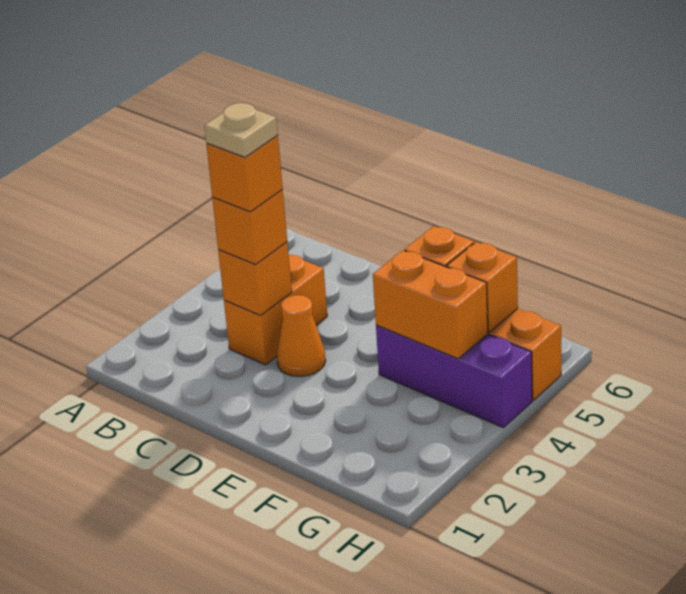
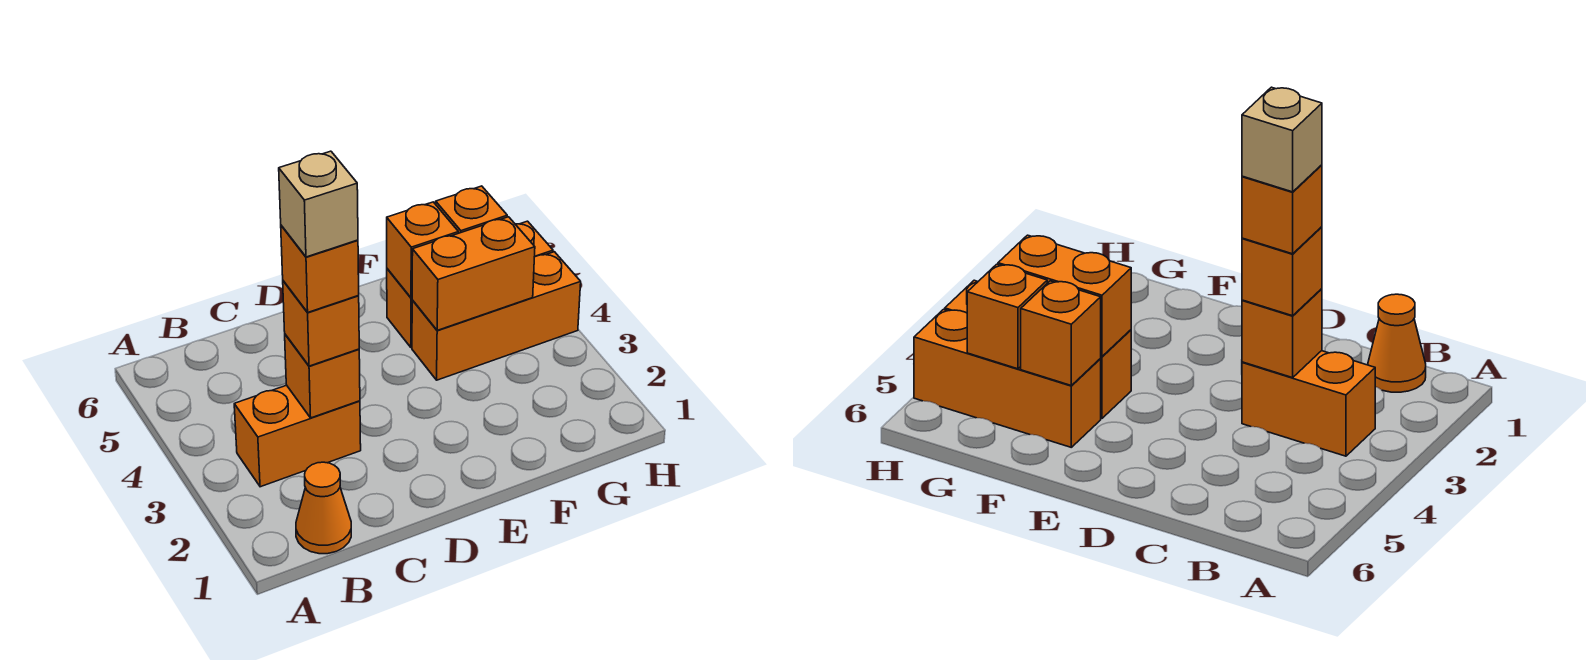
orange brick C3:C4 level 1 -> orange brick B3:C3 level 1
tan plate C3 level 5 -> tan brick C3 level 5
orange cone D3 level 1 -> orange cone B1 level 1
purple brick F4:H4 level 1 -> orange brick F4:H4 level 1

